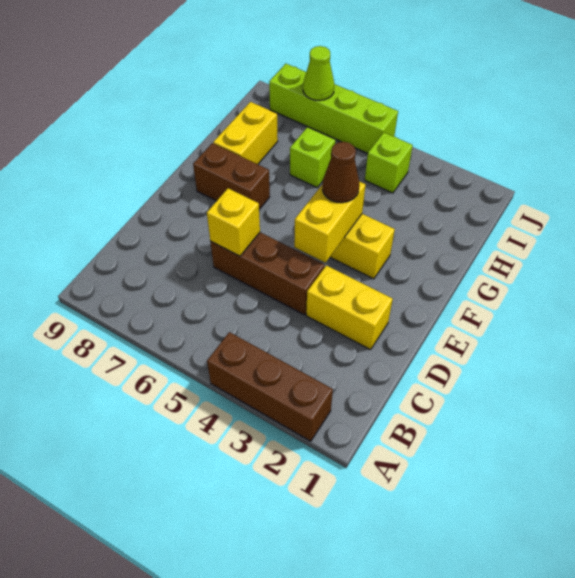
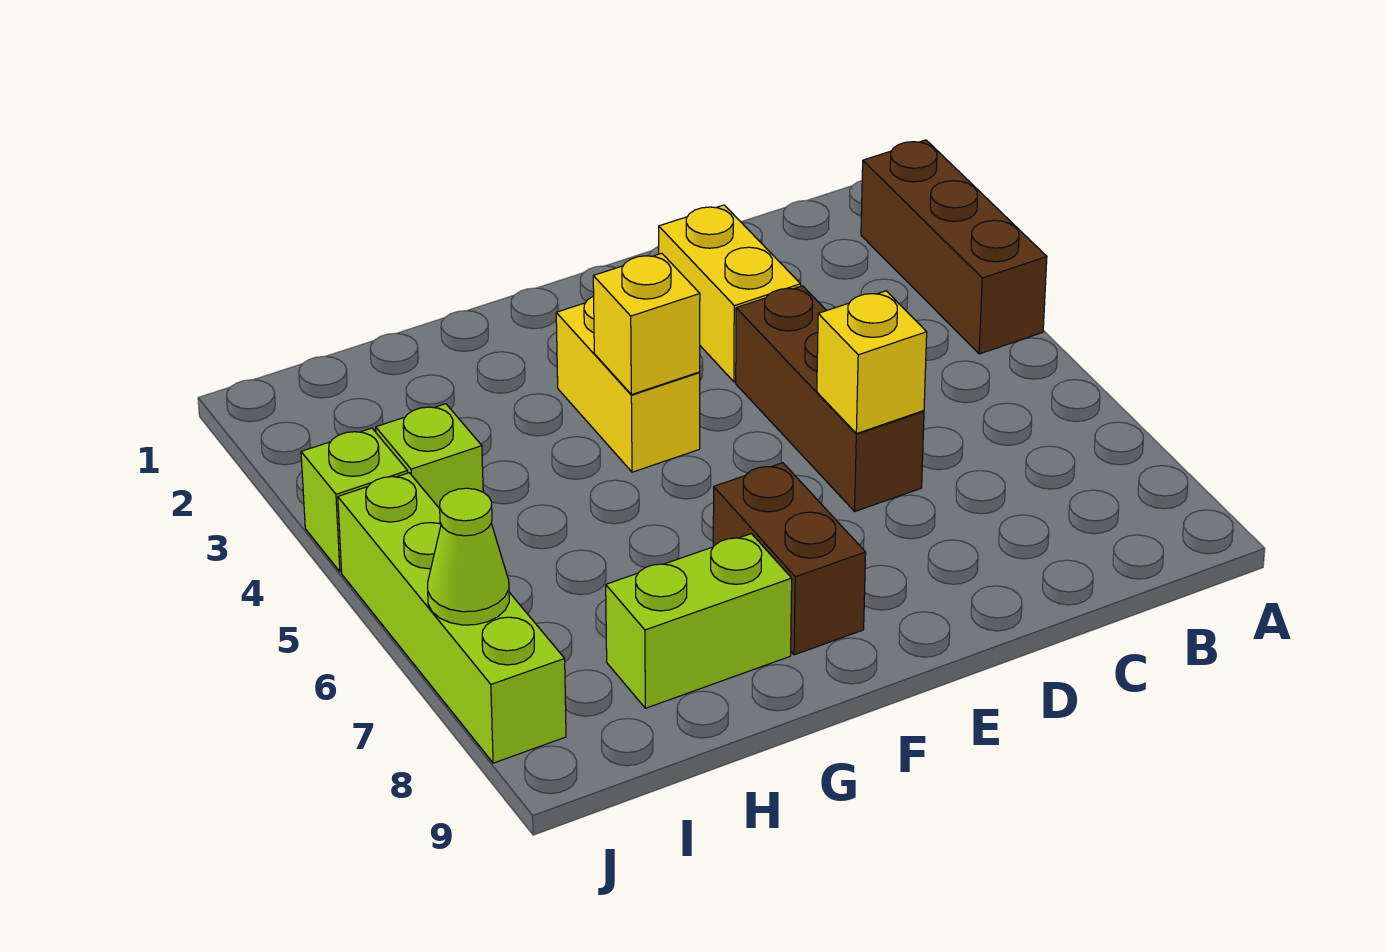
yellow brick E4:F4 level 2 -> yellow brick F4 level 2
brown cone F4 level 3 -> none
yellow brick G8:H8 level 1 -> lime brick G8:H8 level 1
lime brick H6 level 1 -> lime brick J4 level 1

